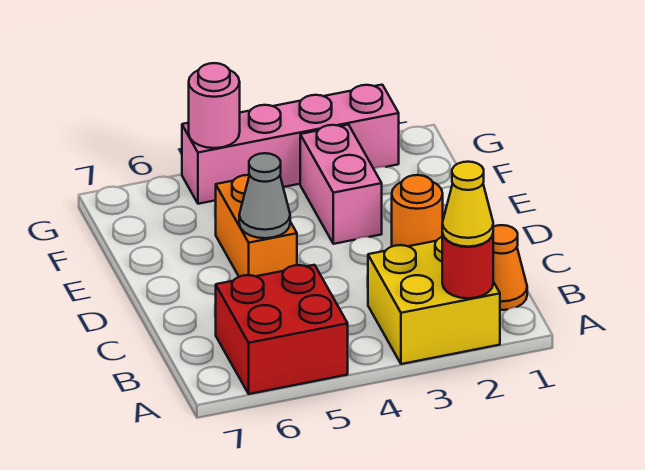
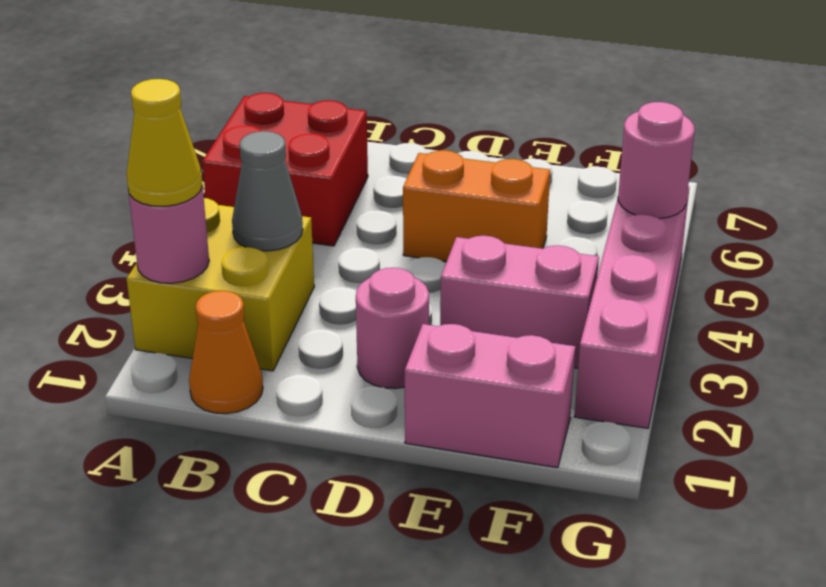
red round brick A2 level 2 -> pink round brick A2 level 2
orange round brick D2 level 1 -> pink round brick D2 level 1
grey cone D5 level 2 -> grey cone B3 level 2
none -> pink brick E1:F1 level 1

